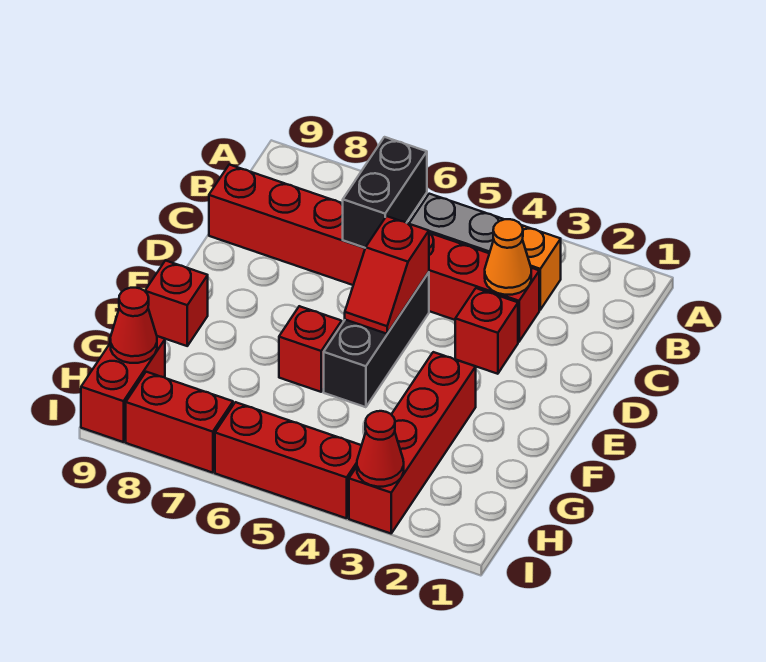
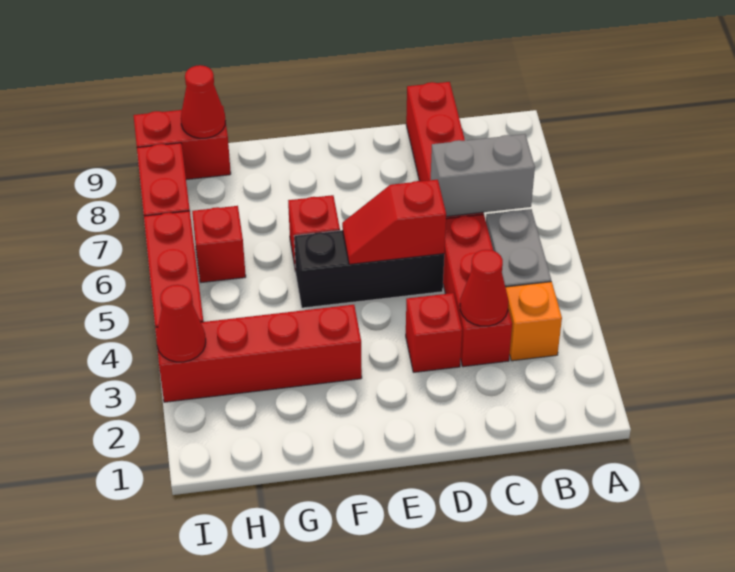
black brick B6:C6 level 2 -> grey brick B6:C6 level 2
orange cone C3 level 2 -> red cone C3 level 2
red brick F9 level 1 -> red brick H6 level 1

